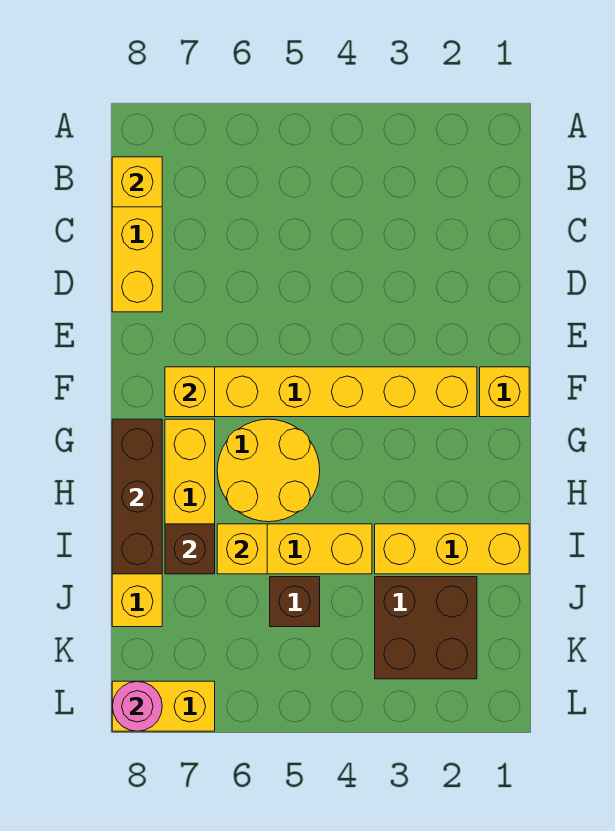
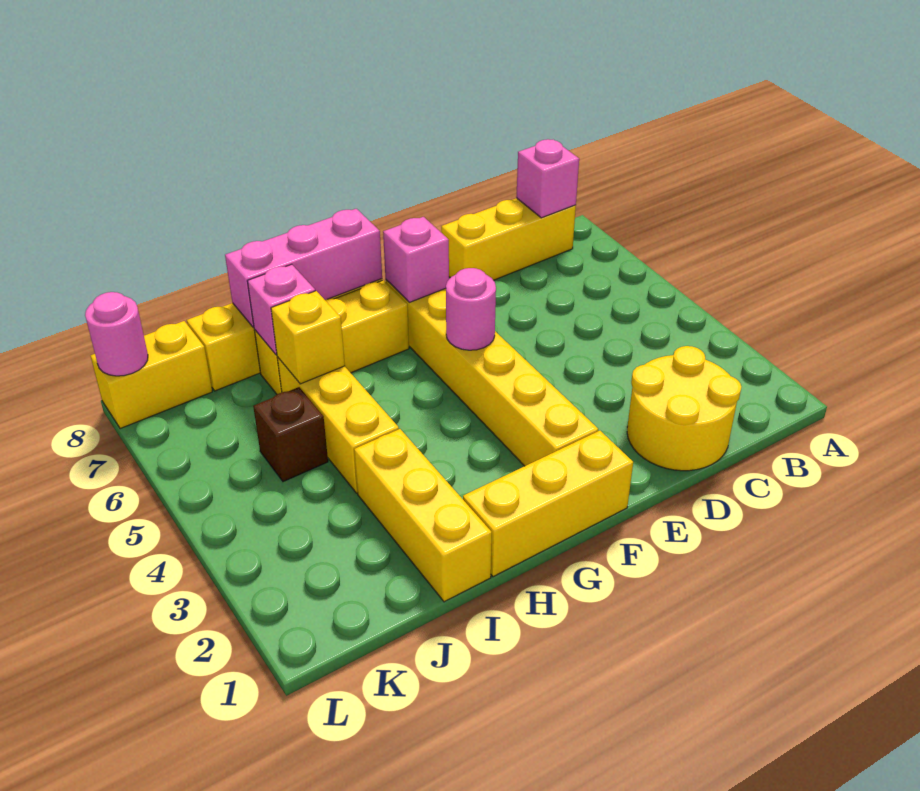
yellow brick B8 level 2 -> pink brick B8 level 2
yellow brick F1 level 1 -> yellow brick F1:H1 level 1
none -> pink round brick F5 level 2
yellow brick F7 level 2 -> pink brick F7 level 2
yellow round brick G5:H6 level 1 -> yellow round brick C1:D2 level 1
brown brick G8:I8 level 2 -> pink brick G8:I8 level 2
brown brick I7 level 2 -> pink brick I7 level 2
brown brick J2:K3 level 1 -> none
yellow brick L7:L8 level 1 -> yellow brick K8:L8 level 1

